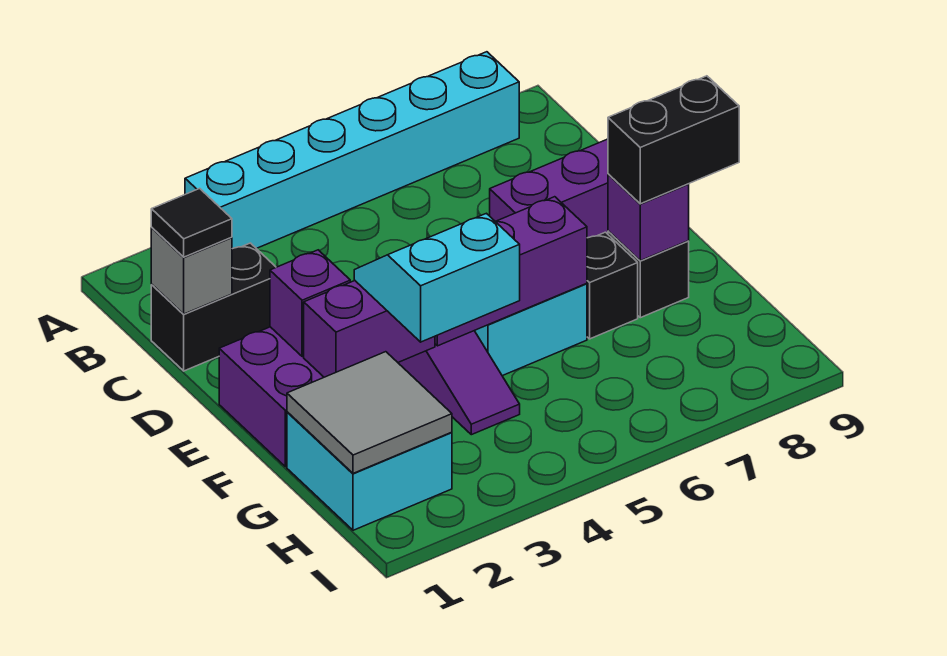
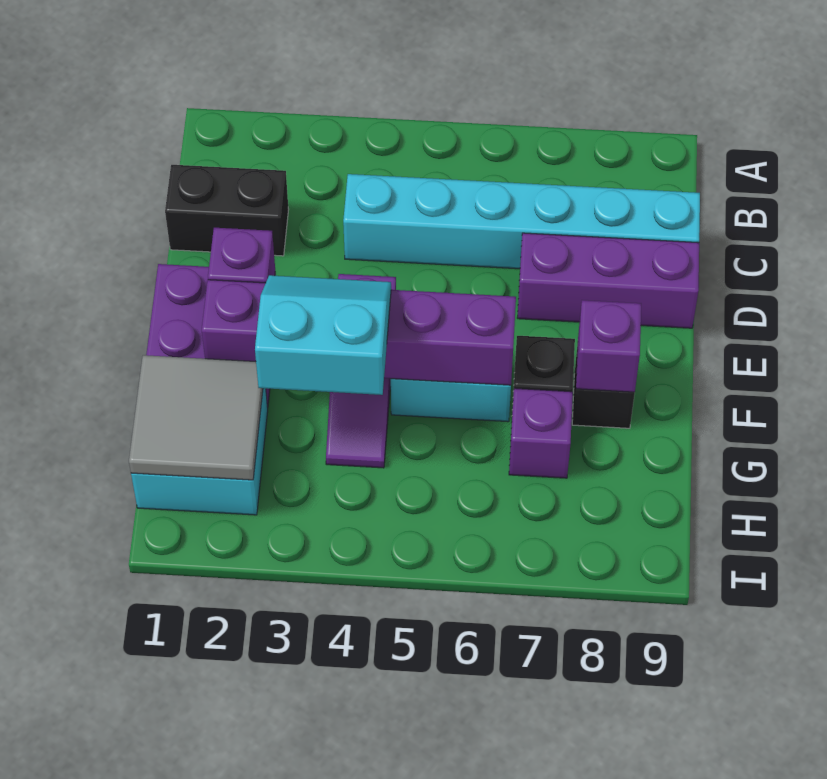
cyan brick A3:A8 level 1 -> cyan brick C4:C9 level 1
grey brick C1 level 2 -> none
black tile C1 level 3 -> none
black brick F8:F9 level 3 -> none
none -> purple brick G7 level 1

